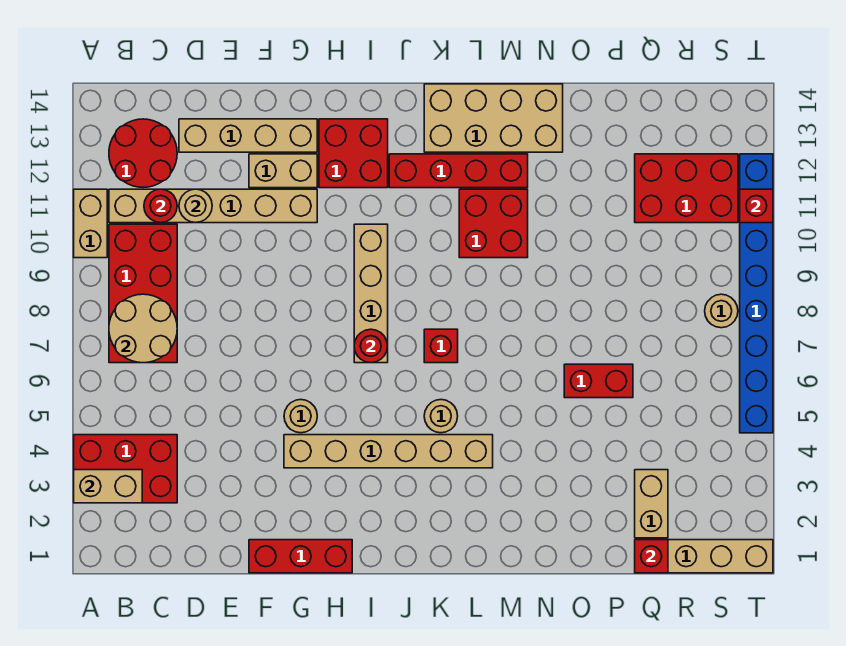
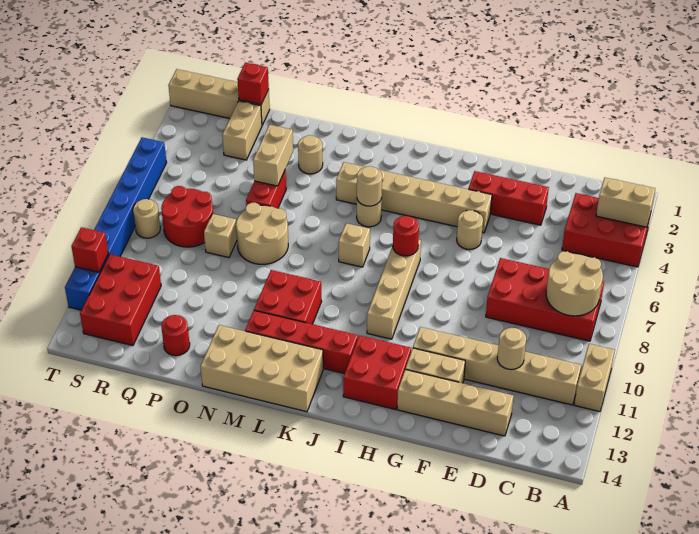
red brick B7:C10 level 1 -> red brick B7:E8 level 1
red round brick B12:C13 level 1 -> red round brick Q7:R8 level 1
red round brick C11 level 2 -> red round brick P13 level 1
red brick F1:H1 level 1 -> red brick E3:G3 level 1
none -> tan round brick K5 level 2
red brick K7 level 1 -> tan brick K7 level 1
none -> tan round brick N3 level 1
none -> tan round brick N7:O8 level 1
none -> tan brick O4:O5 level 2
red brick O6:P6 level 1 -> red brick O5:O6 level 1
none -> tan brick P8 level 1
red brick Q11:S12 level 1 -> red brick R11:S13 level 1

